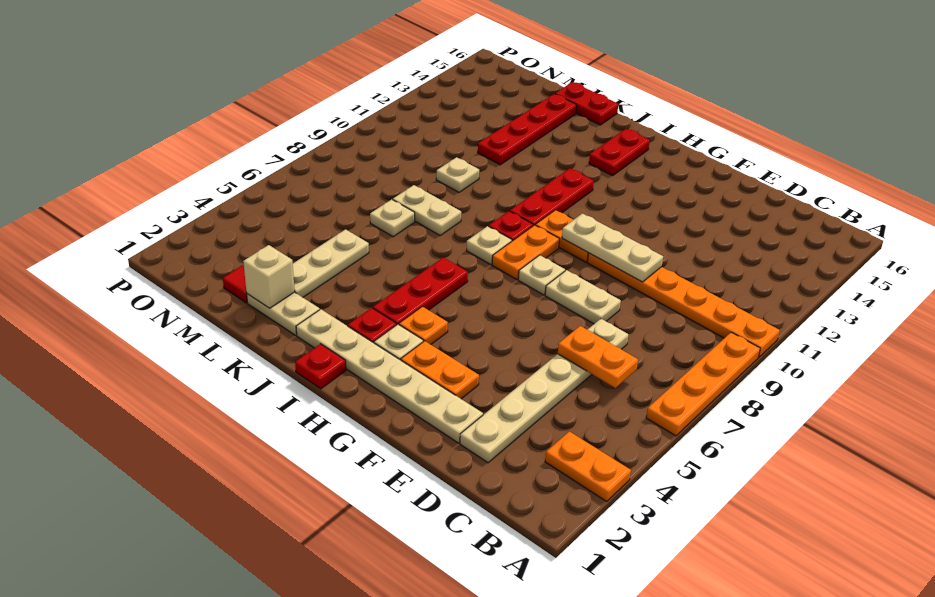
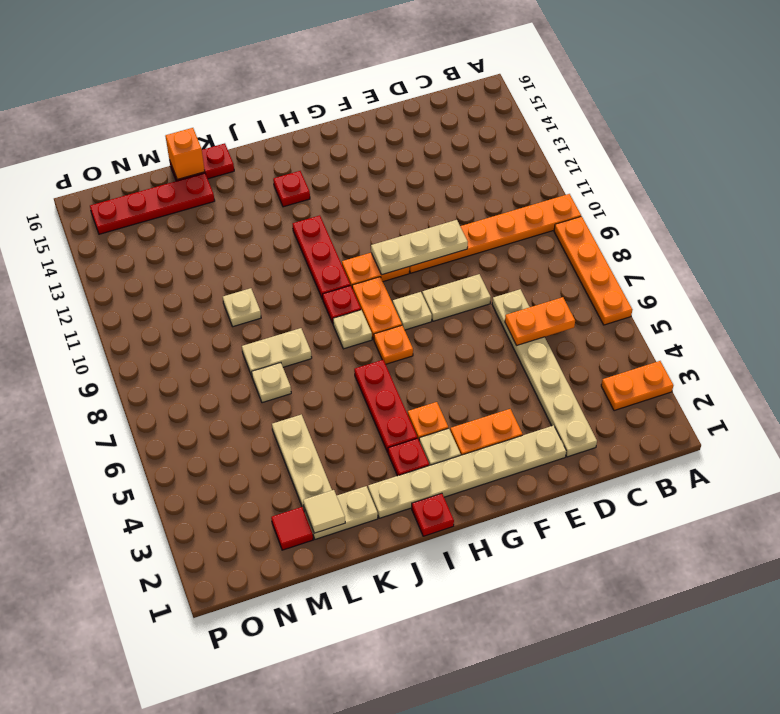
none -> orange plate H7 level 1
red plate I14:I15 level 1 -> red plate I14 level 1
tan brick L2 level 2 -> tan tile L2 level 2
red plate L12:L15 level 1 -> red plate L15:O15 level 1
none -> orange brick L16 level 2

